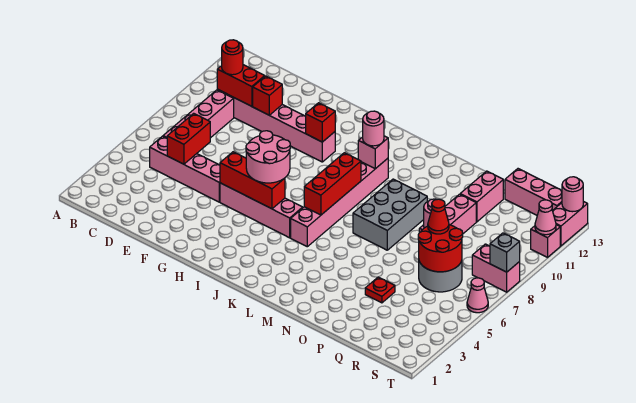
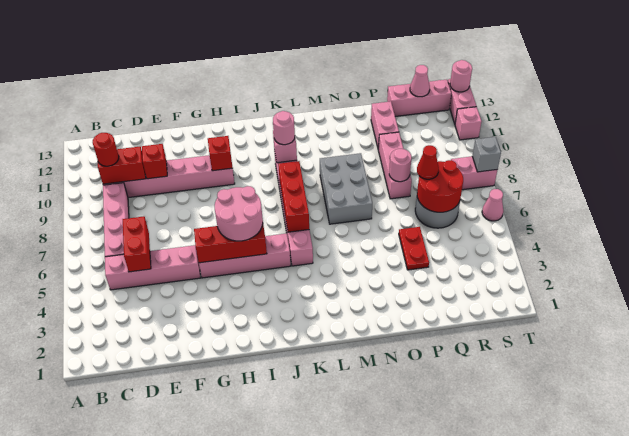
red plate P4 level 1 -> red plate P4:P5 level 1
pink cone T11 level 2 -> pink cone R13 level 2

